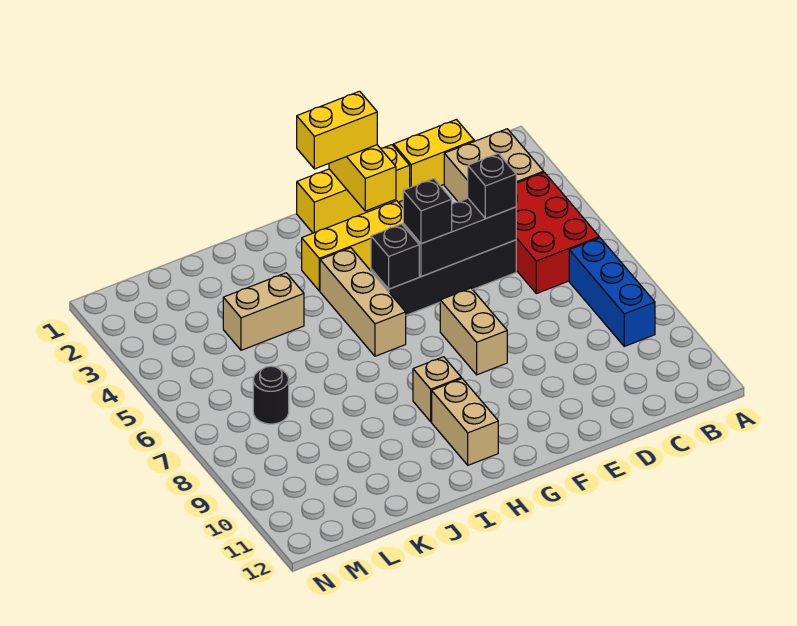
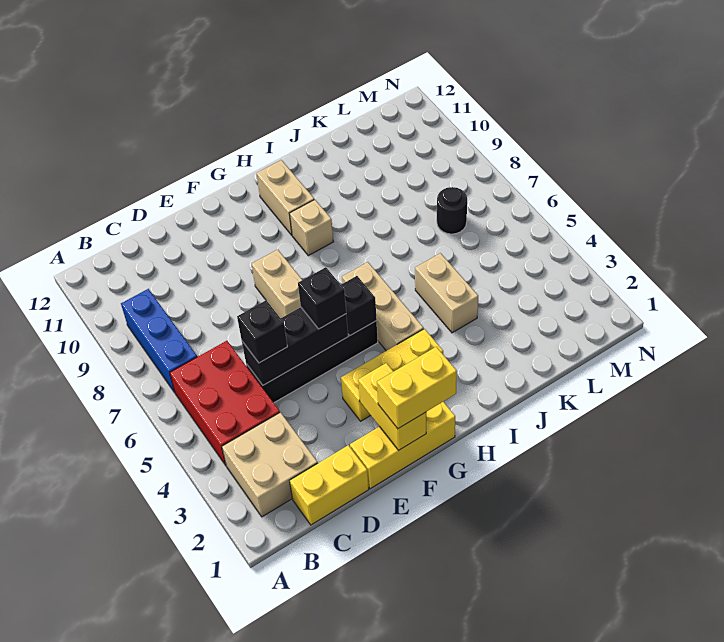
tan brick J4:K4 level 1 -> tan brick J4:J5 level 1

